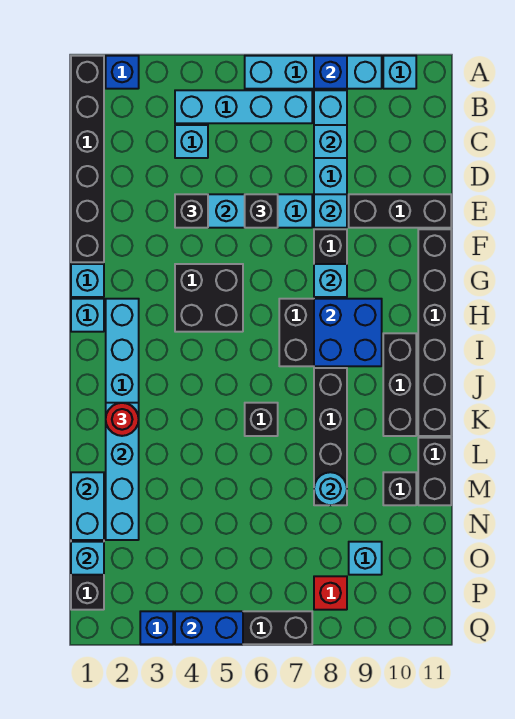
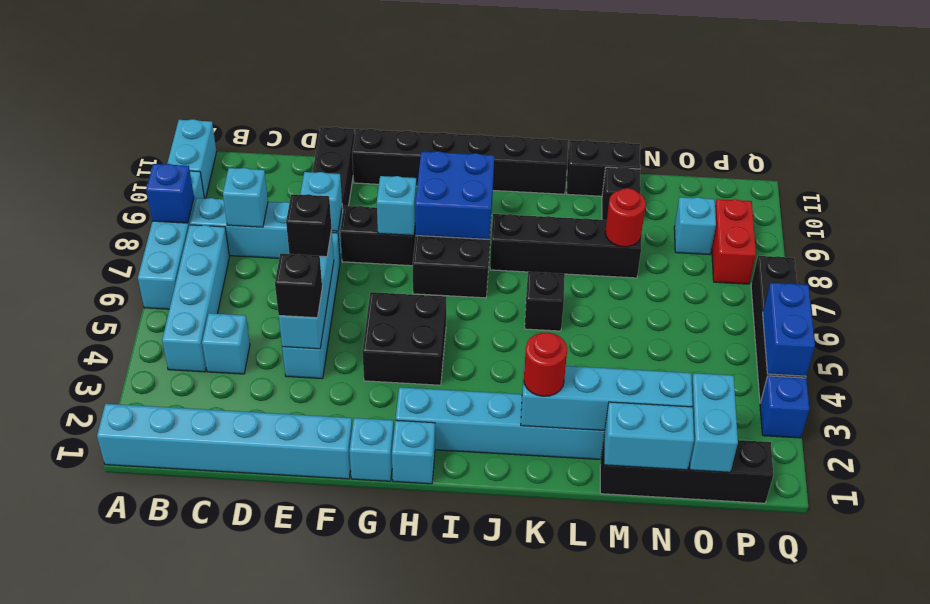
black brick A1:F1 level 1 -> cyan brick A1:F1 level 1
blue brick A2 level 1 -> none
cyan brick A10 level 1 -> cyan brick A10:A11 level 1
black brick I10:K10 level 1 -> none
cyan round brick M8 level 2 -> red round brick M8 level 2
cyan brick O1 level 2 -> cyan brick O1:O2 level 2
red brick P8 level 1 -> red brick P8:P9 level 1

